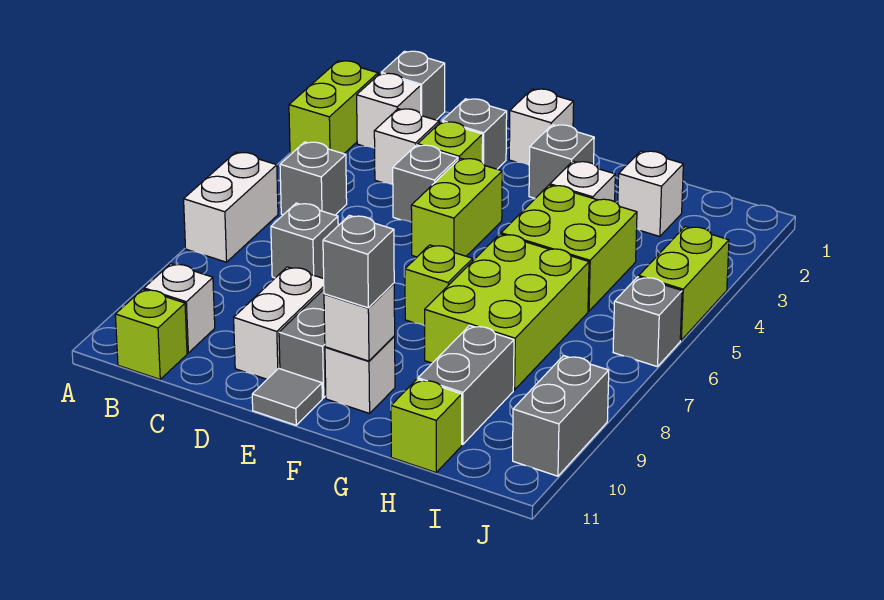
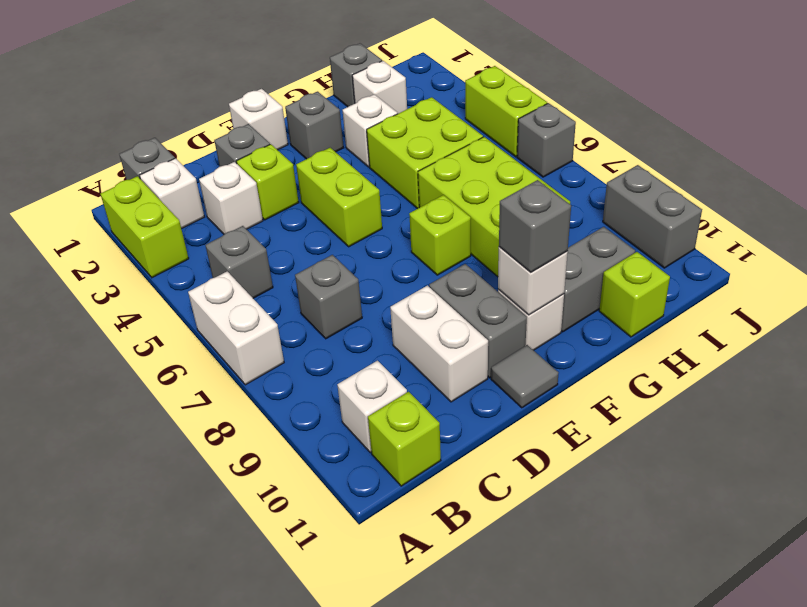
grey brick D4 level 1 -> grey brick H1 level 1
grey brick H9:H10 level 1 -> grey brick G10:H10 level 1

